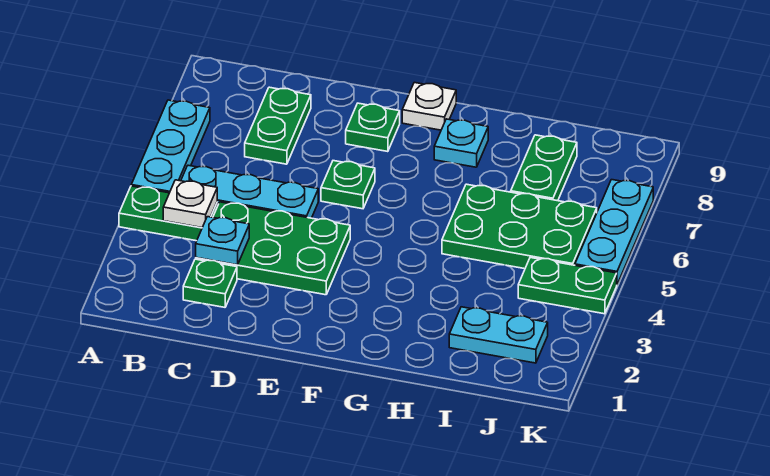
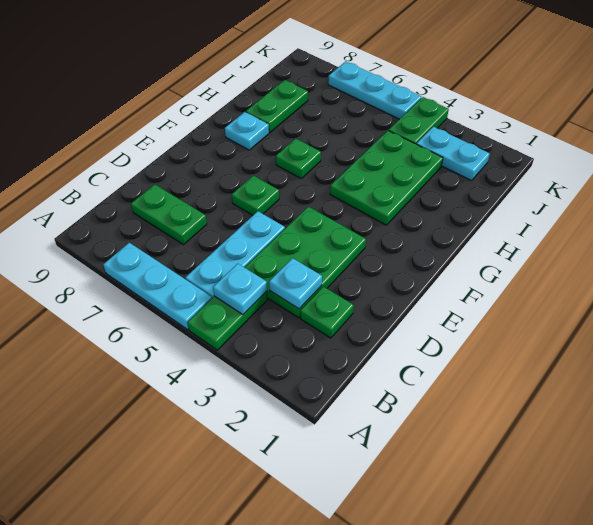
white plate B4 level 2 -> cyan plate B4 level 2
green plate E8 level 1 -> green plate G6 level 1
white plate F9 level 1 -> none
green plate H5:J6 level 1 -> green plate G3:I4 level 1
cyan plate I2:J2 level 1 -> cyan plate J2:J3 level 1
green plate I7:I8 level 1 -> green plate H8:I8 level 1

